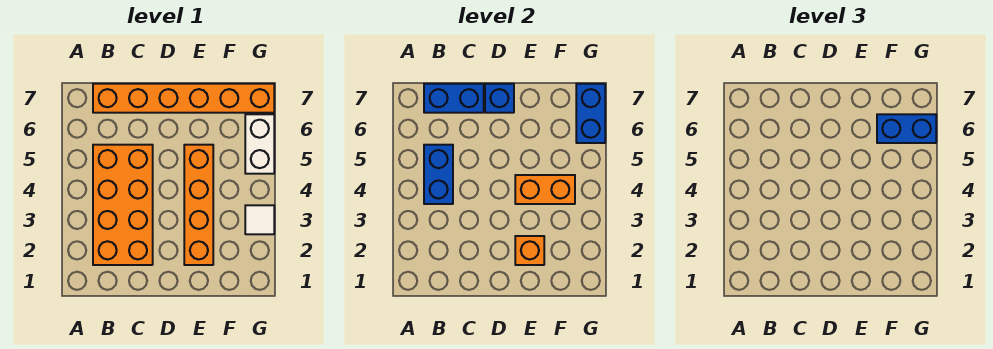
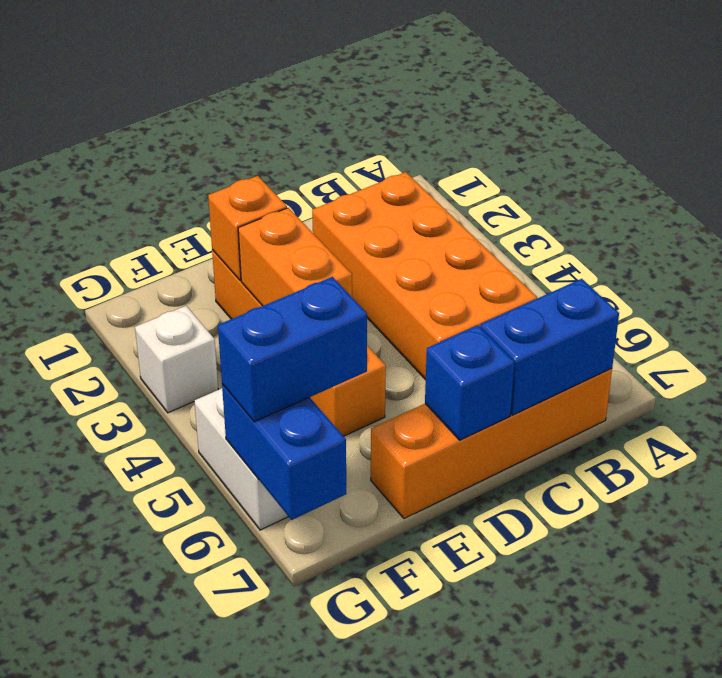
blue brick B4:B5 level 2 -> none
orange brick B7:G7 level 1 -> orange brick B7:E7 level 1
orange brick E4:F4 level 2 -> orange brick E3:E4 level 2
white tile G3 level 1 -> white brick G3 level 1

